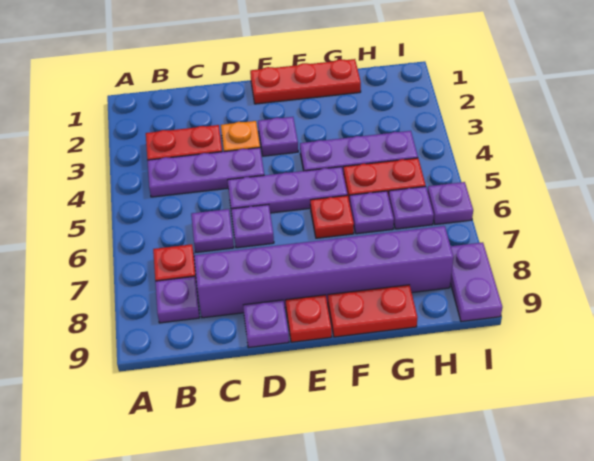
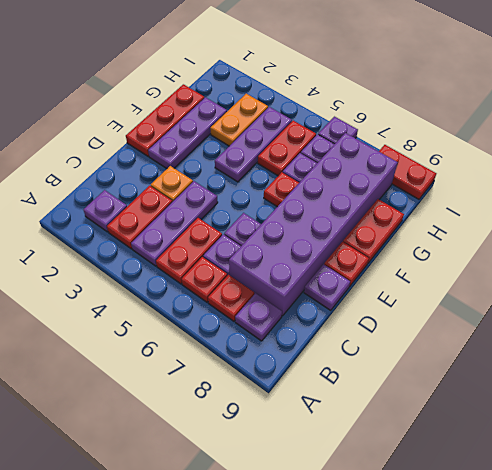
none -> red plate B5:C5 level 1
none -> red plate B6 level 1
purple brick C8:H8 level 1 -> purple brick C7:H8 level 1
purple plate D5:F5 level 1 -> purple plate E2:G2 level 1
purple plate E3 level 1 -> purple plate B2 level 1
none -> orange plate G3:H3 level 1
purple plate I8:I9 level 1 -> red plate I8:I9 level 1

